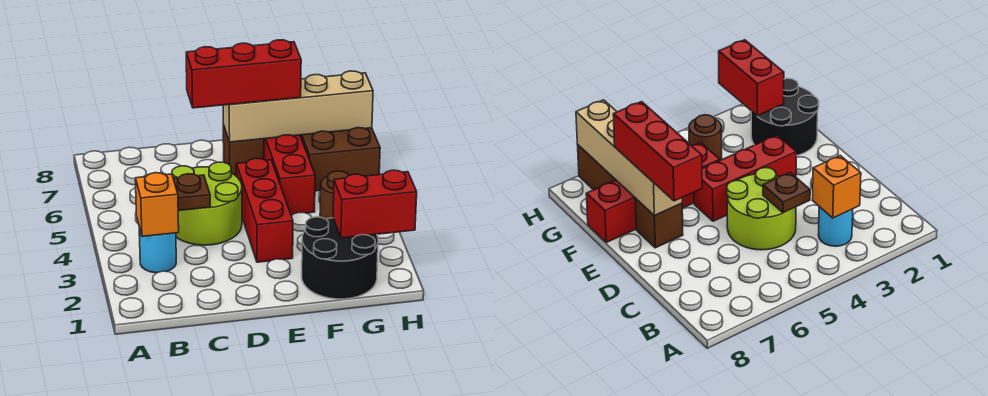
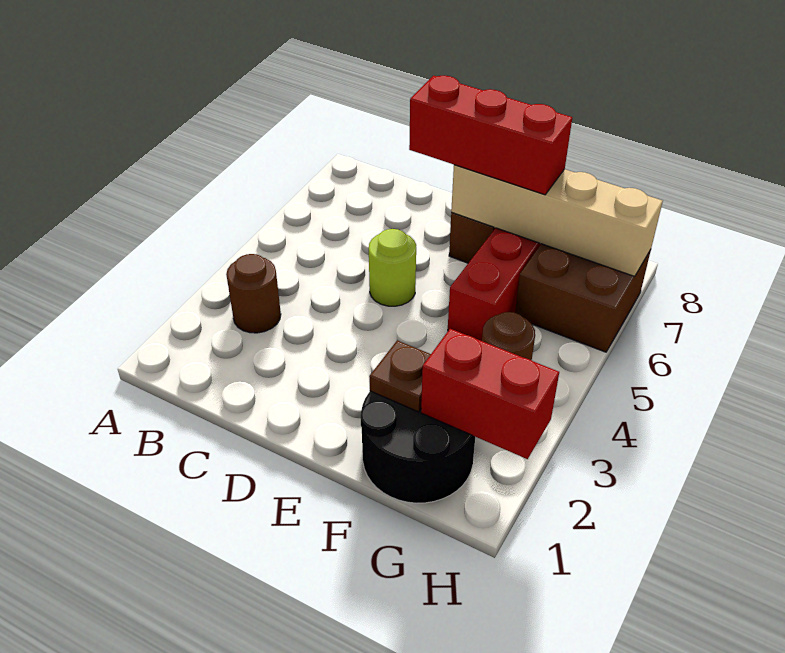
cyan round brick B3 level 1 -> brown round brick B3 level 1
orange brick B3 level 2 -> none
lime round brick C4:D5 level 1 -> lime round brick D5 level 1
brown plate C4 level 2 -> brown plate F2 level 2
red brick E3:E5 level 1 -> none

